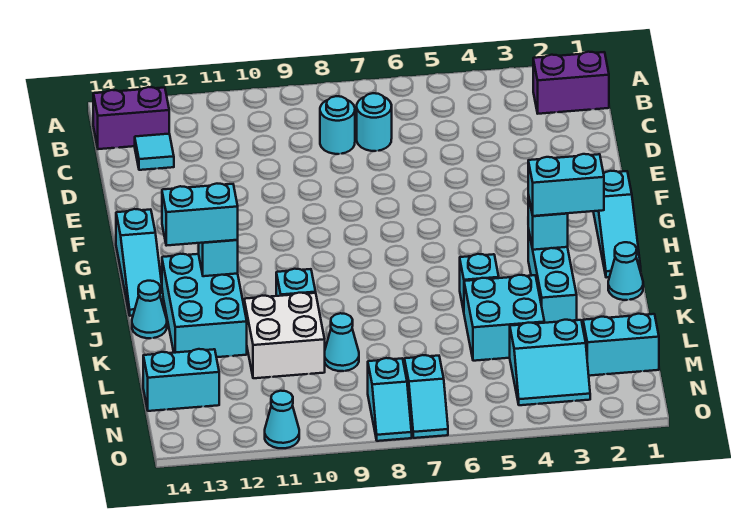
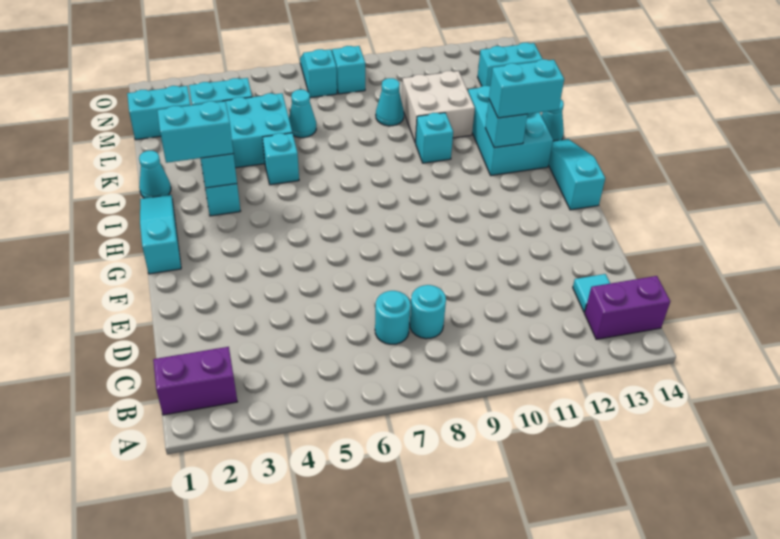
cyan cone O11 level 1 -> cyan cone L6 level 1

